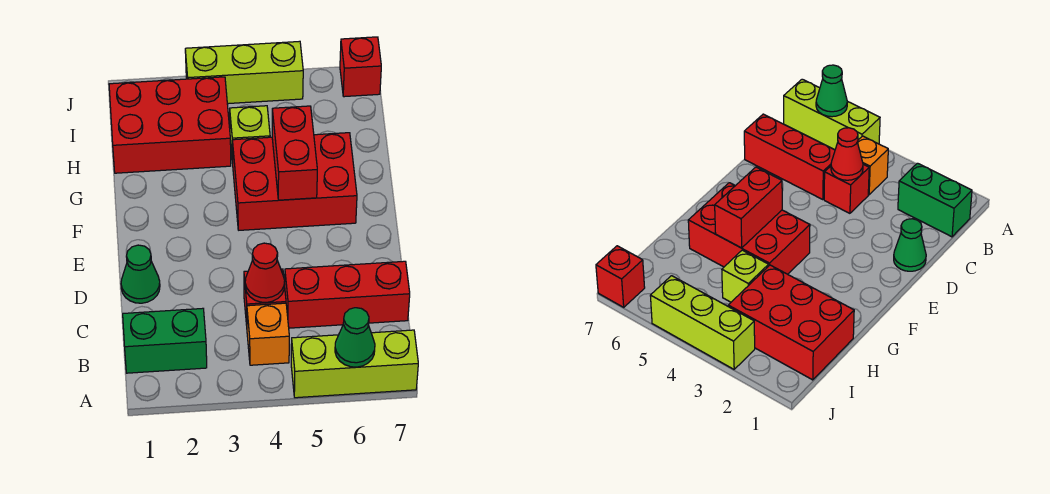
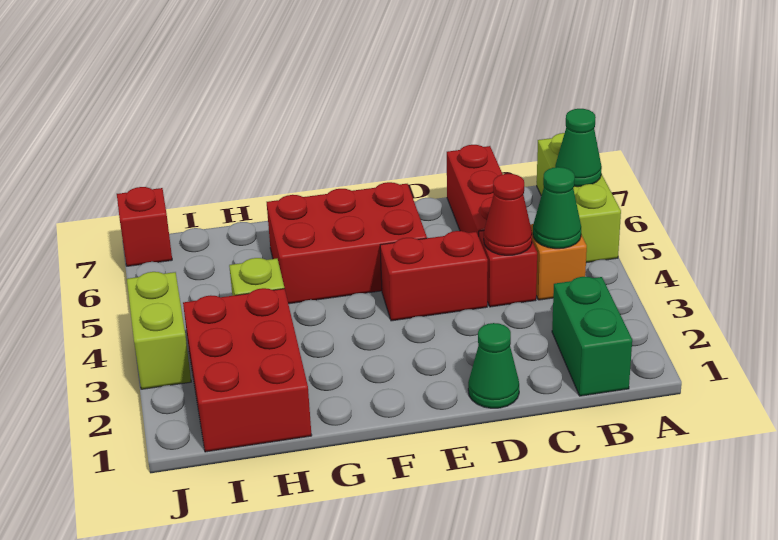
none -> green cone B4 level 2
red brick F4:G6 level 1 -> red brick E5:G6 level 1
red brick F5:G5 level 2 -> red brick D4:E4 level 1
lime brick J3:J5 level 1 -> lime brick J3:J4 level 1

